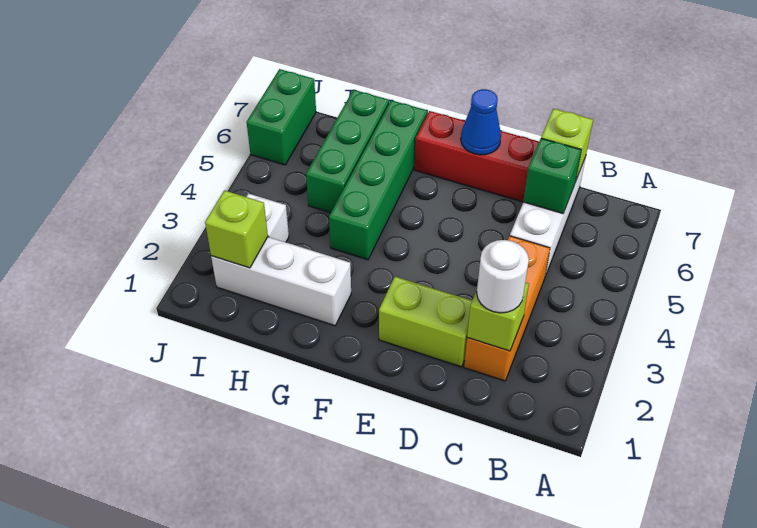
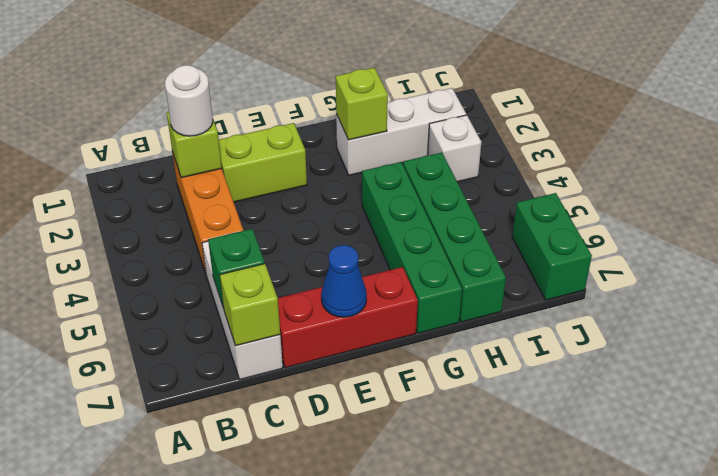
green brick H5:H7 level 1 -> green brick H4:H7 level 1
lime brick I2 level 2 -> lime brick G2 level 2

